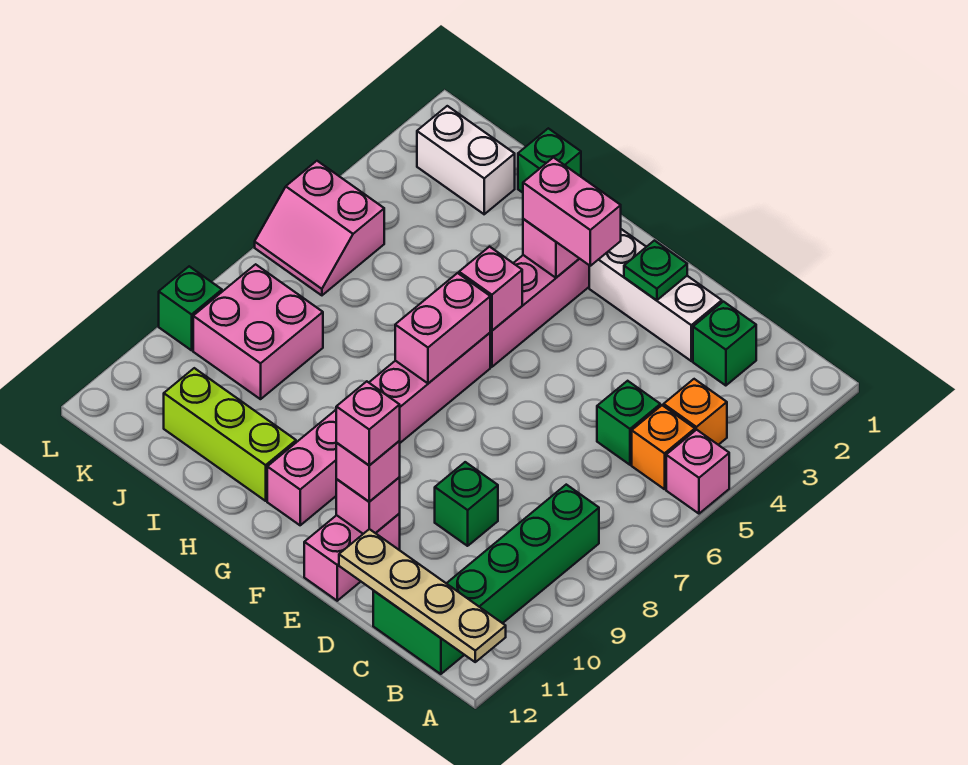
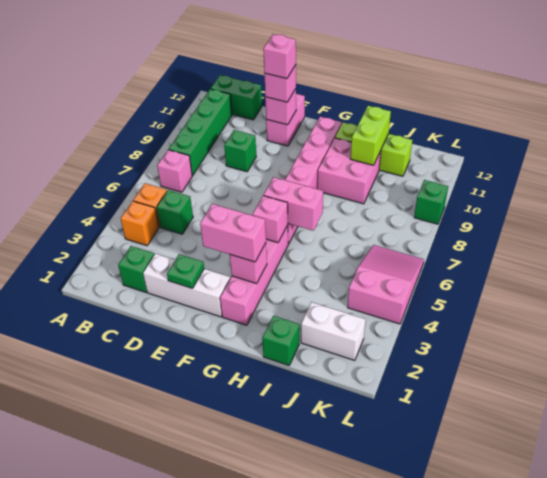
pink brick A5 level 1 -> pink brick B7 level 1
tan plate A12:D12 level 2 -> none
pink brick G6:G7 level 2 -> pink brick G6:H6 level 2
none -> lime brick I10:I11 level 2
pink brick J8:K9 level 1 -> pink brick H9:I10 level 1
pink slope K5:L6 level 1 top 5 -> pink slope K4:L6 level 1 top 4

